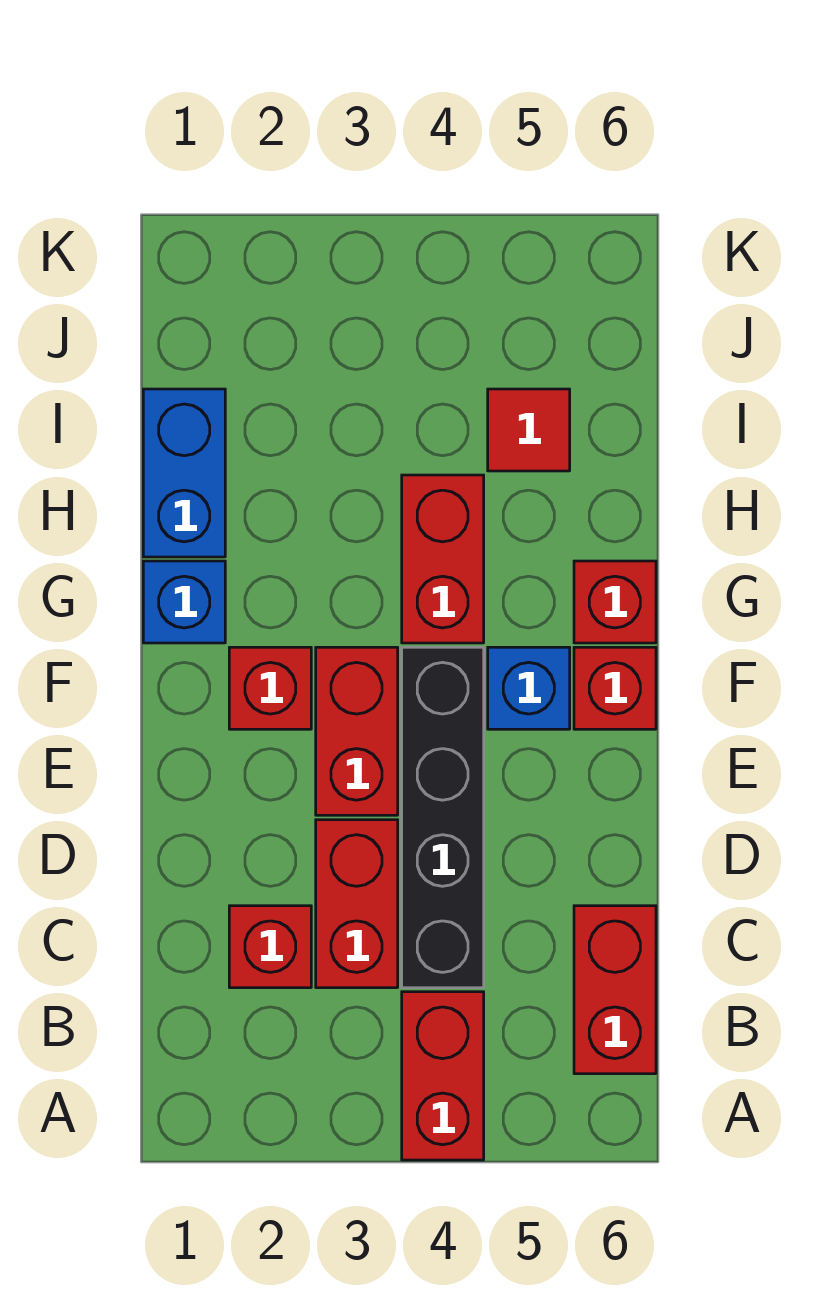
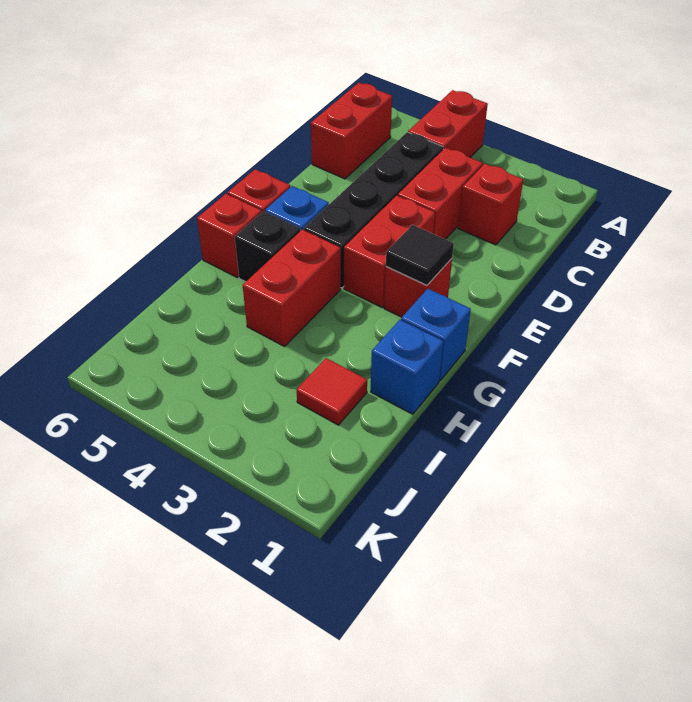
none -> black tile F2 level 2
none -> black brick G5 level 1
blue brick H1:I1 level 1 -> blue brick H1 level 1
red tile I5 level 1 -> red tile I2 level 1

